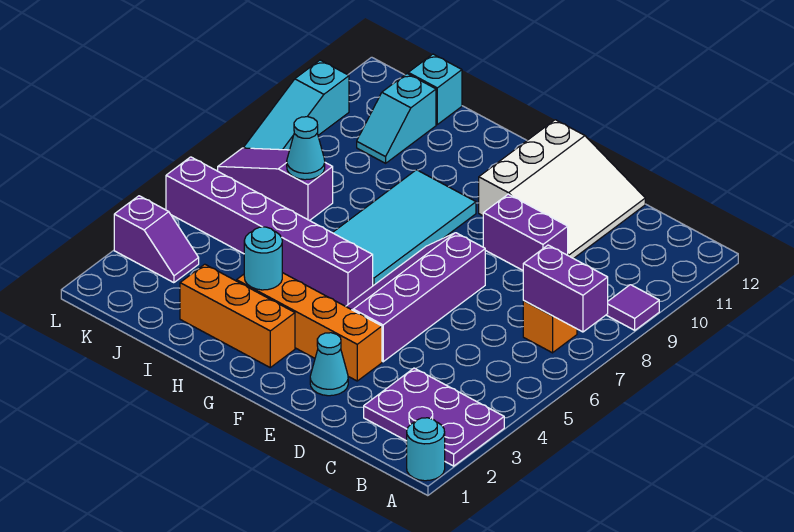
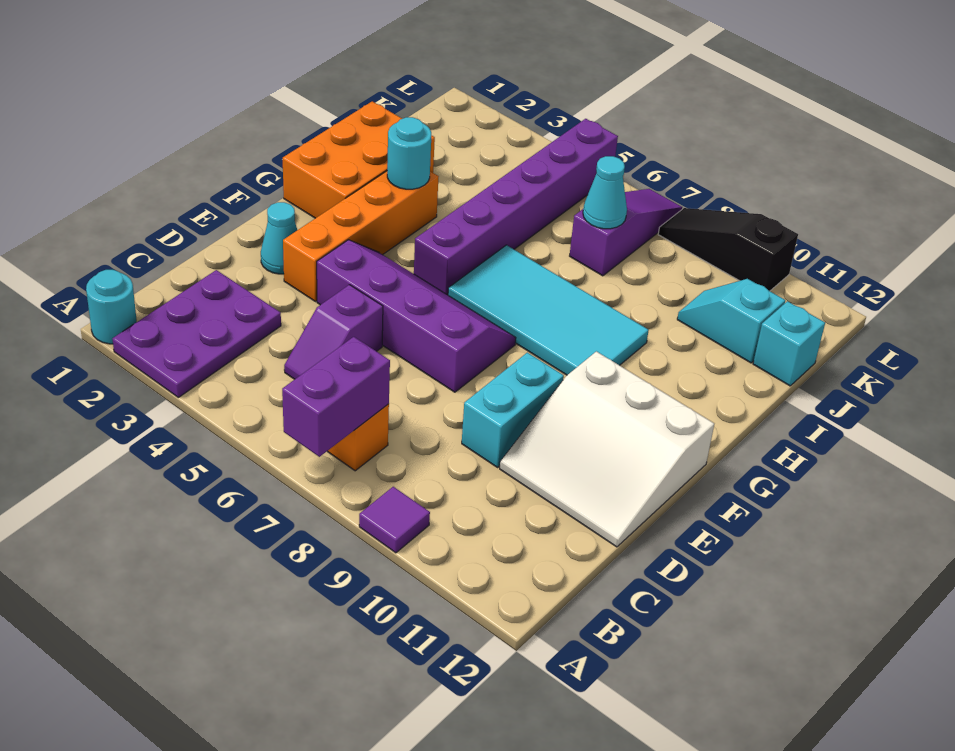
purple brick D9:E9 level 1 -> cyan brick D9:E9 level 1
orange brick G2:I2 level 1 -> orange brick G1:I2 level 1
purple slope K3:L3 level 1 top L -> purple slope C5:D5 level 1 top D
cyan slope L8:L10 level 1 top 10 -> black slope L8:L10 level 1 top 10

